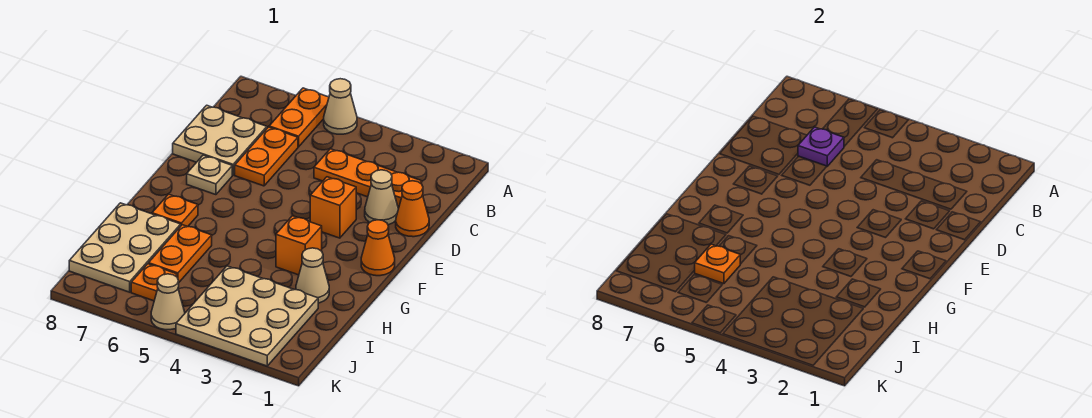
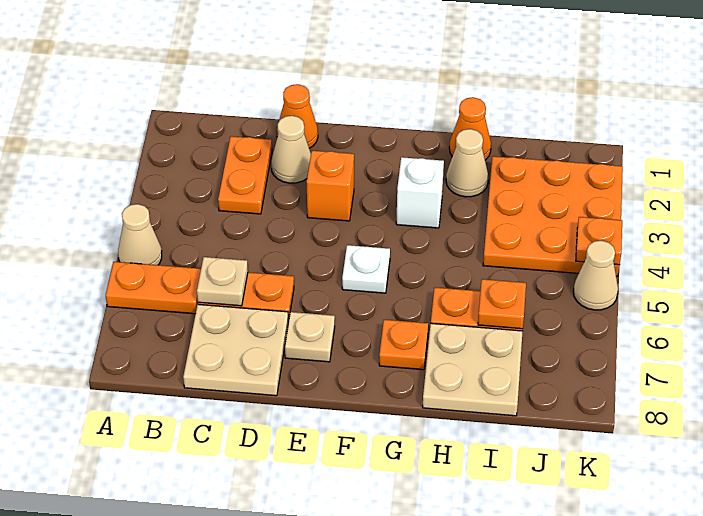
orange plate C2:C4 level 1 -> orange plate C2:C3 level 1
purple plate C6 level 2 -> tan plate C6 level 2
orange cone F1 level 1 -> orange cone H1 level 1
none -> white plate F5 level 1
orange brick G3 level 1 -> white brick G3 level 1
tan plate H7:J8 level 1 -> tan plate H7:I8 level 1
tan plate I2:K4 level 1 -> orange plate I2:K4 level 1
orange plate J6 level 1 -> orange plate K4 level 2

